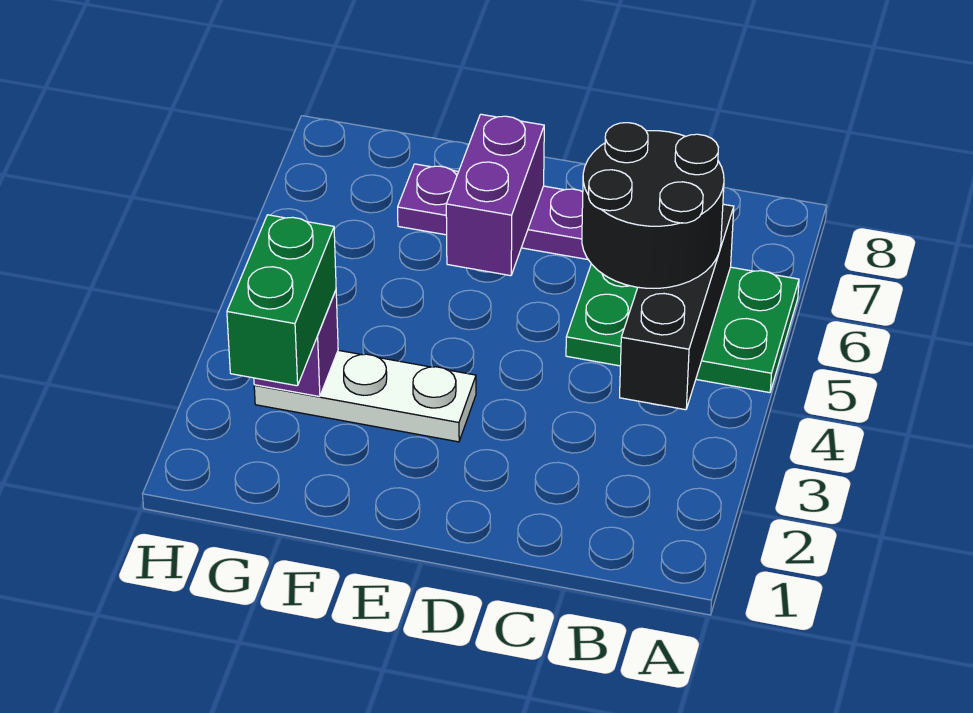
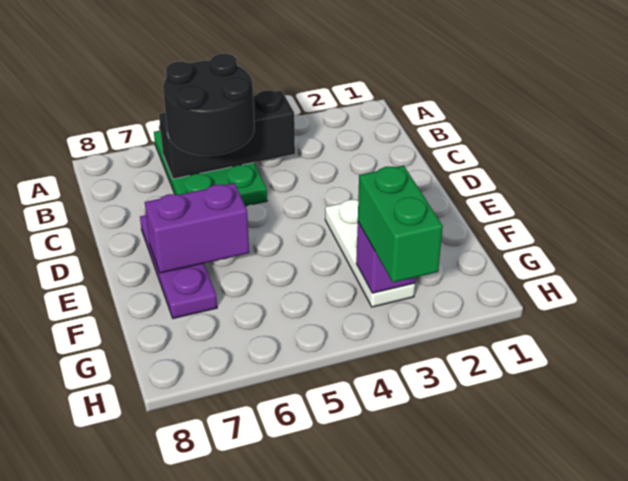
green brick G2:G3 level 3 -> green brick G3:H3 level 3

